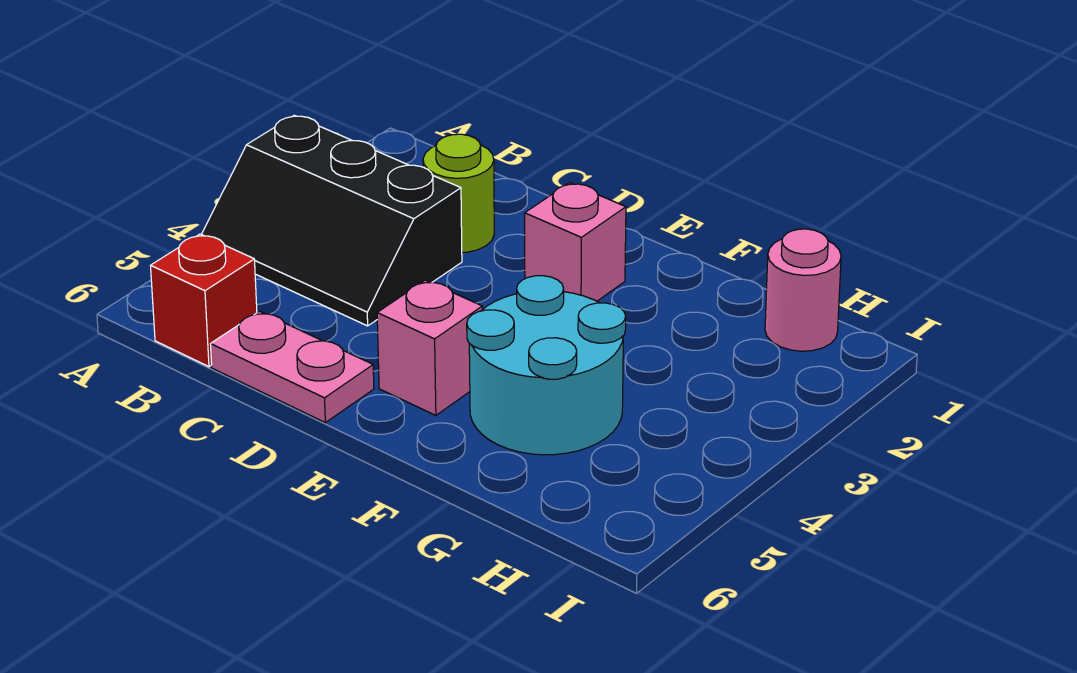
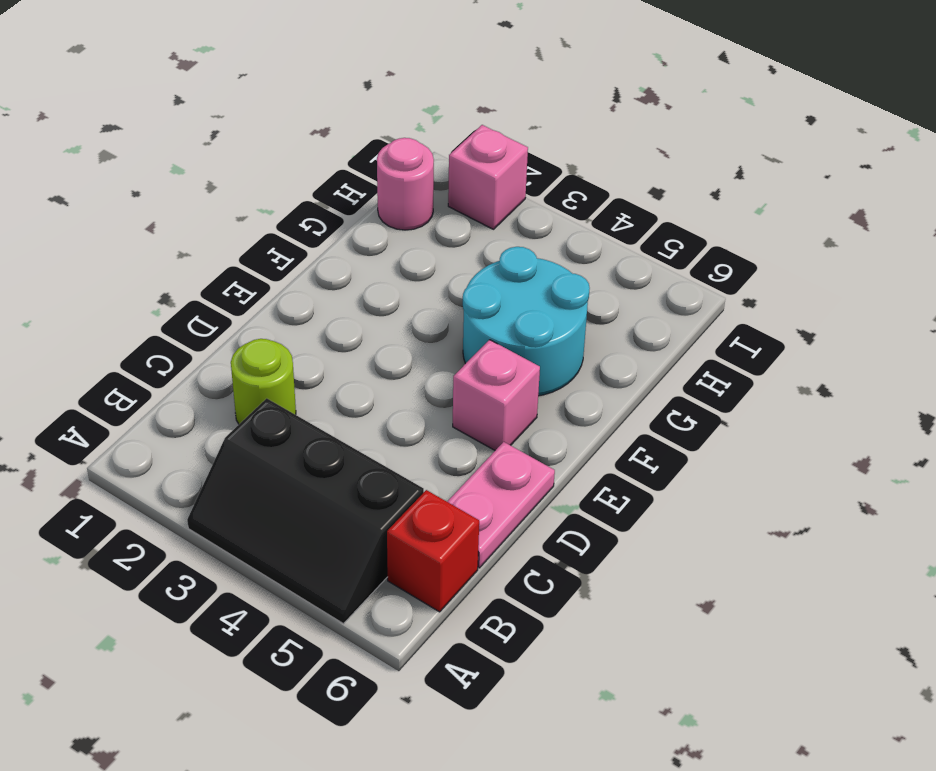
black slope A3:C4 level 1 top 3 -> black slope A3:B5 level 1 top B
pink brick E2 level 1 -> pink brick I2 level 1

